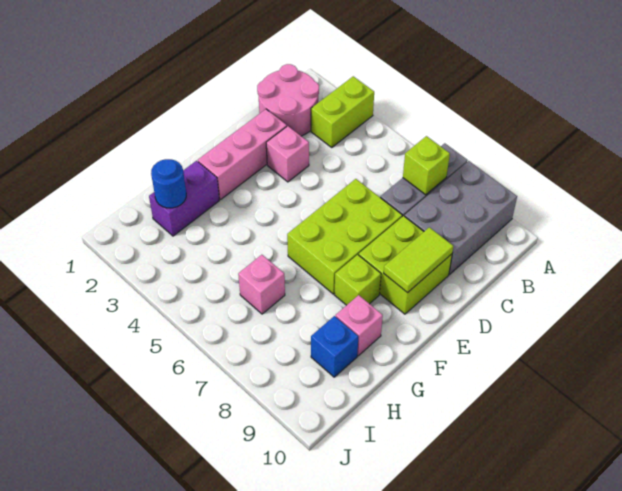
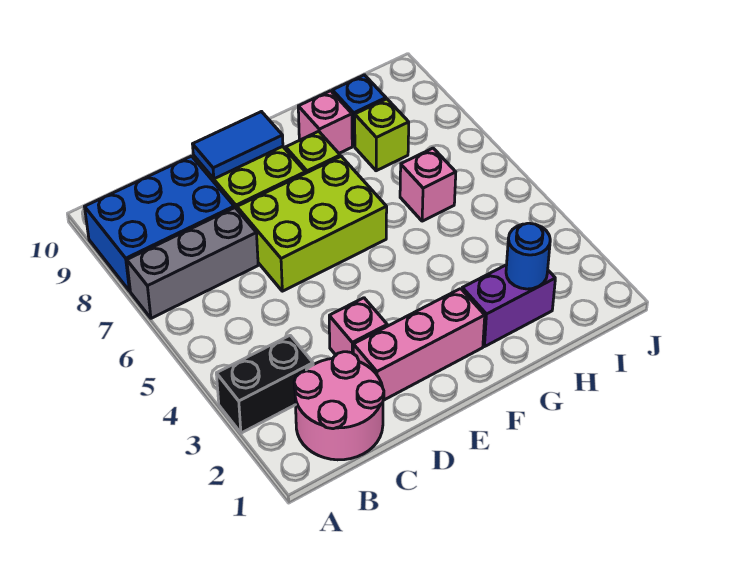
lime brick A3:B3 level 1 -> black brick A3:B3 level 1
grey brick A8:C9 level 1 -> blue brick A8:C9 level 1
lime brick B7 level 2 -> lime brick H8 level 1
lime tile D9:E9 level 2 -> blue tile D9:E9 level 2

